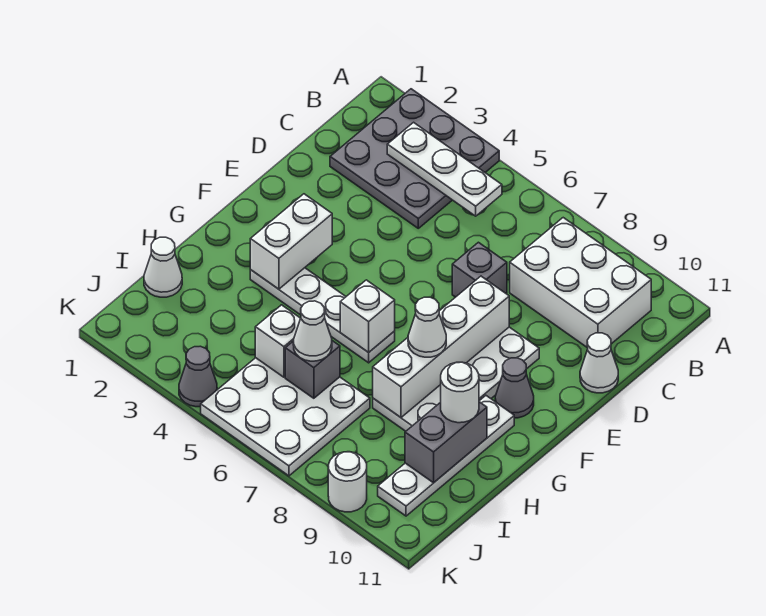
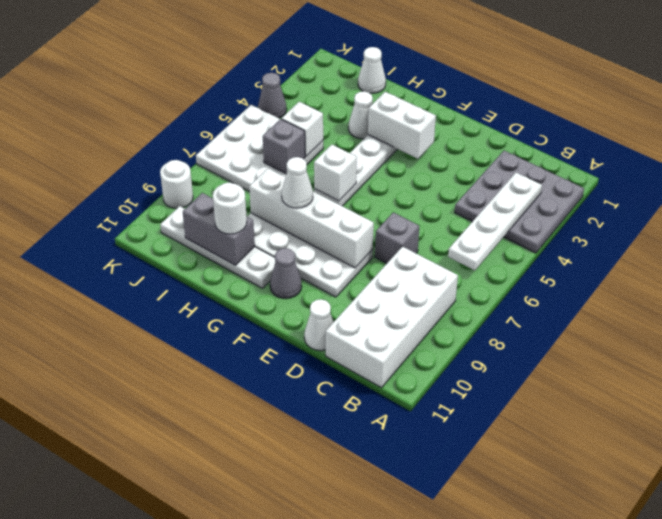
white plate B3:B5 level 2 -> white plate B3:B6 level 2
white brick B8:C10 level 1 -> white brick B8:C11 level 1
white cone I6 level 3 -> white cone H3 level 1

